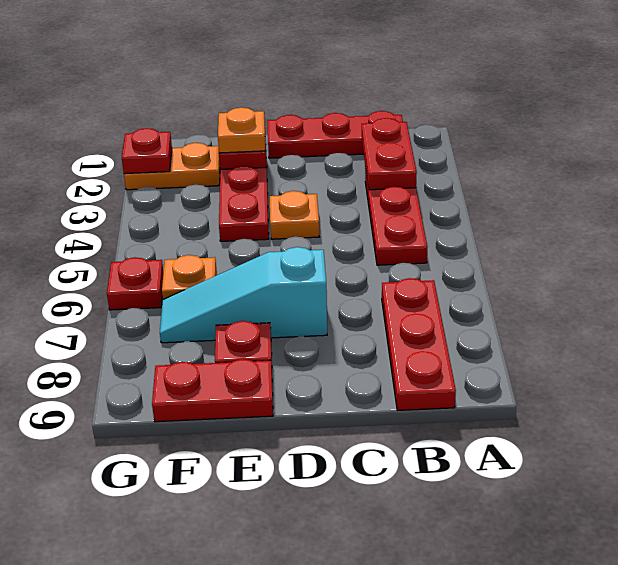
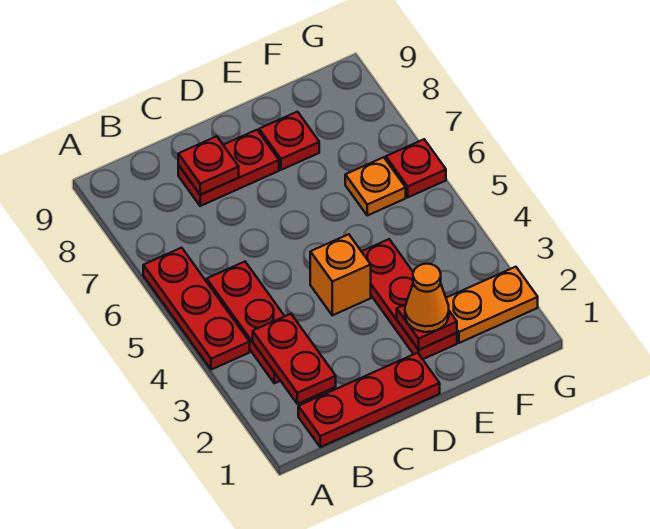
red plate B7:B9 level 1 -> red plate A4:A6 level 1
orange plate D4 level 1 -> orange brick D4 level 1
cyan slope D7:F7 level 1 top D -> none
orange plate E2 level 3 -> orange cone E2 level 3
red plate E9:F9 level 1 -> red plate C8:D8 level 1
red plate G2 level 2 -> red plate C8 level 2

